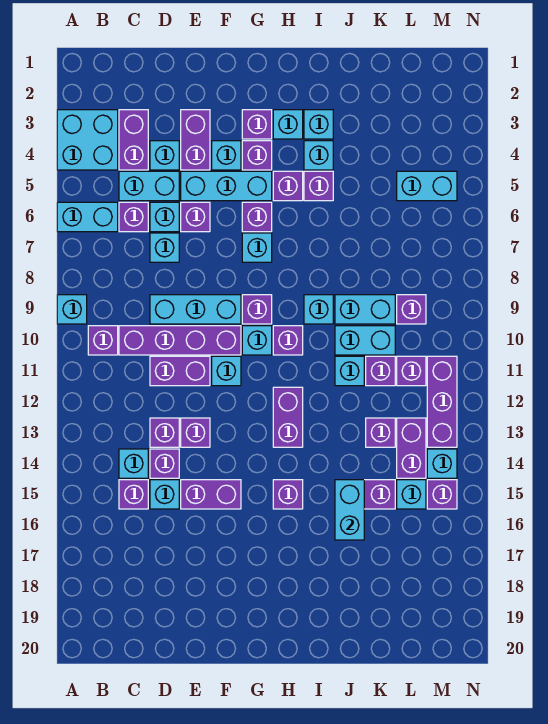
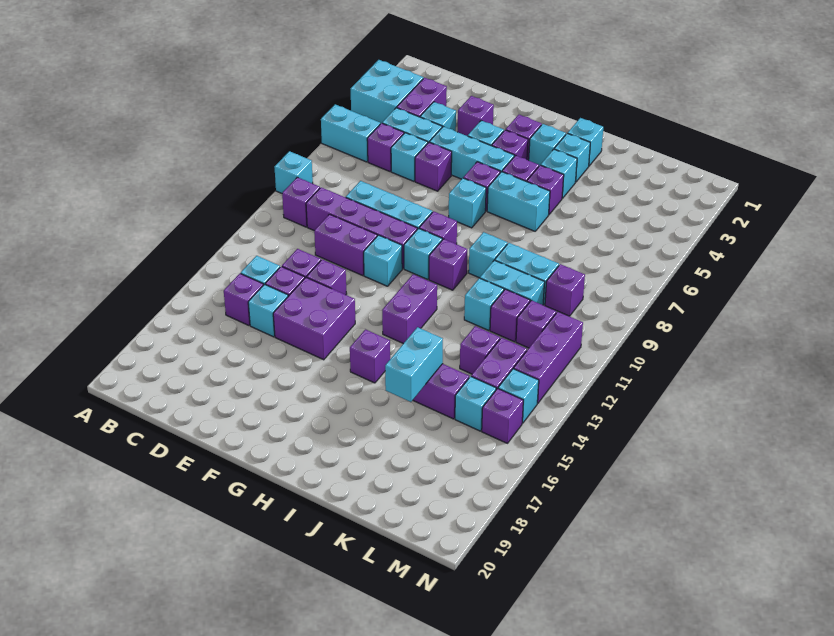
cyan brick D7 level 1 -> cyan brick I2 level 1
purple brick E3:E4 level 1 -> purple brick E3 level 1
purple brick E15:F15 level 1 -> purple brick E14:F15 level 1
cyan brick L5:M5 level 1 -> cyan brick H6:I6 level 1

